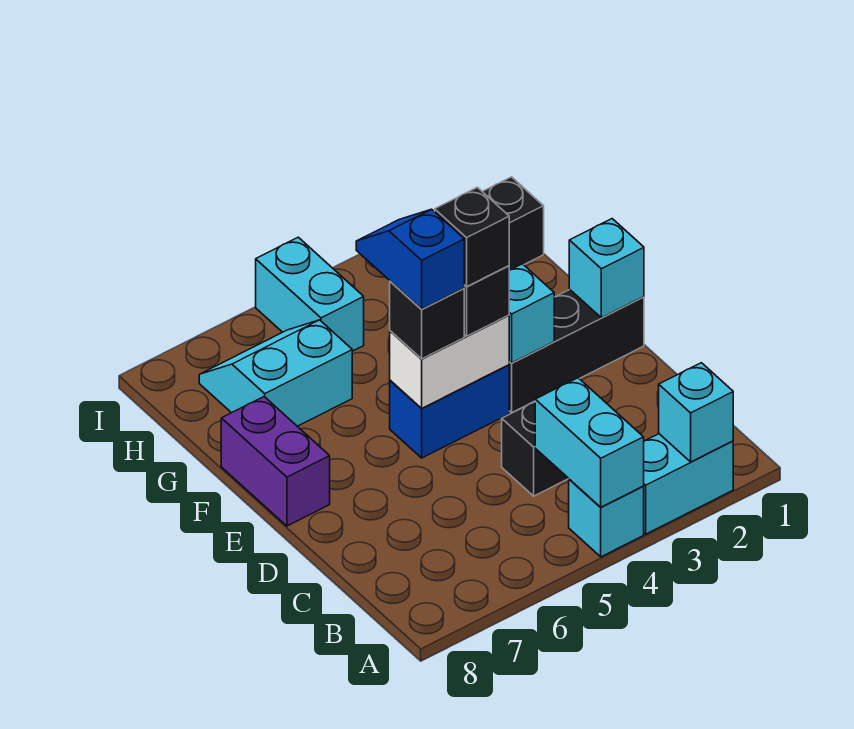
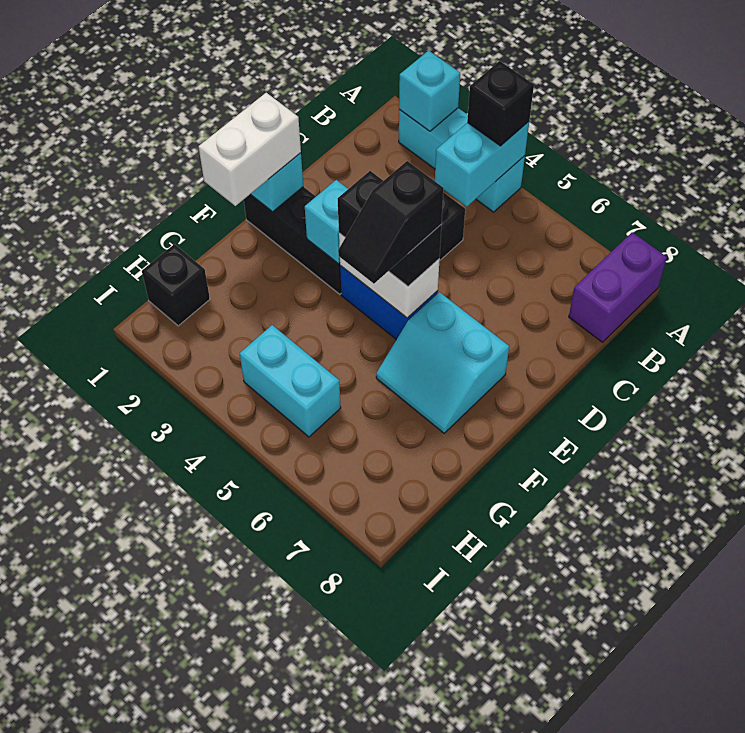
none -> white brick E1:F1 level 3
black brick E4 level 4 -> black brick A4 level 3
blue slope E5:F5 level 4 top E -> black slope E5:F5 level 4 top E
purple brick E8:F8 level 1 -> purple brick A8:B8 level 1
cyan slope G6:H7 level 1 top G -> cyan slope E6:F7 level 1 top E
cyan brick H5:I5 level 1 -> cyan brick H4:H5 level 1

